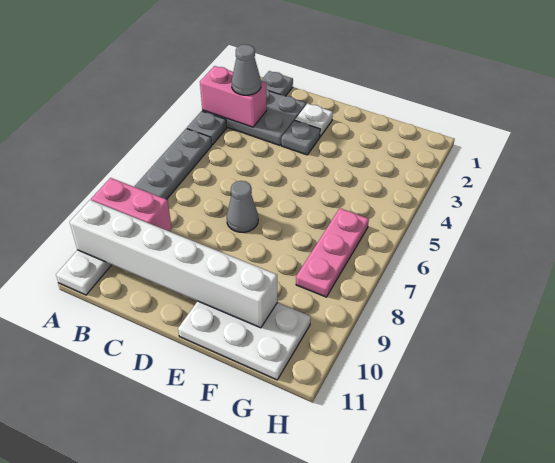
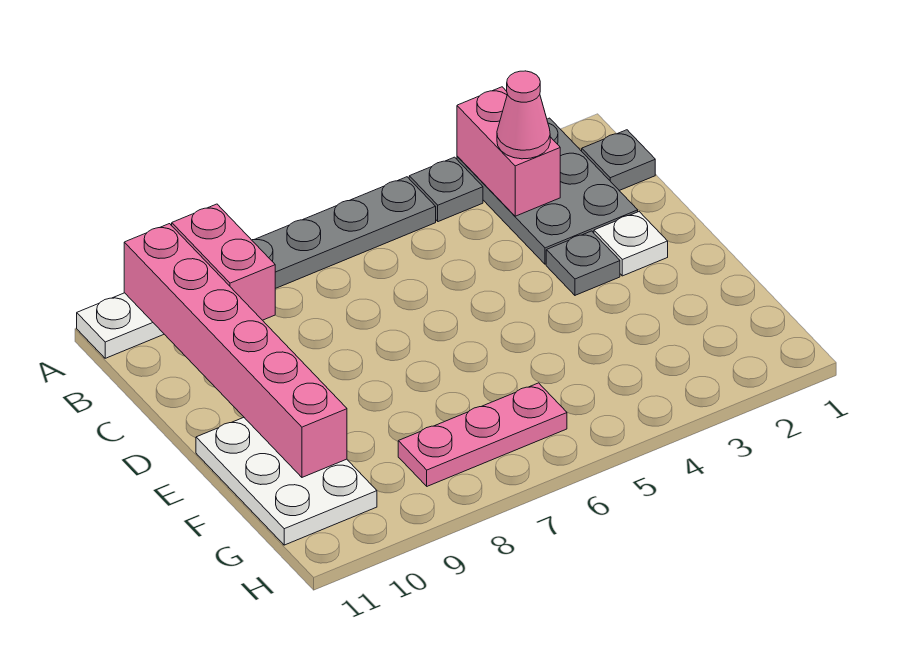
white brick A10:F10 level 2 -> pink brick A10:F10 level 2
grey cone B3 level 3 -> pink cone B3 level 3
grey cone D7 level 1 -> none

